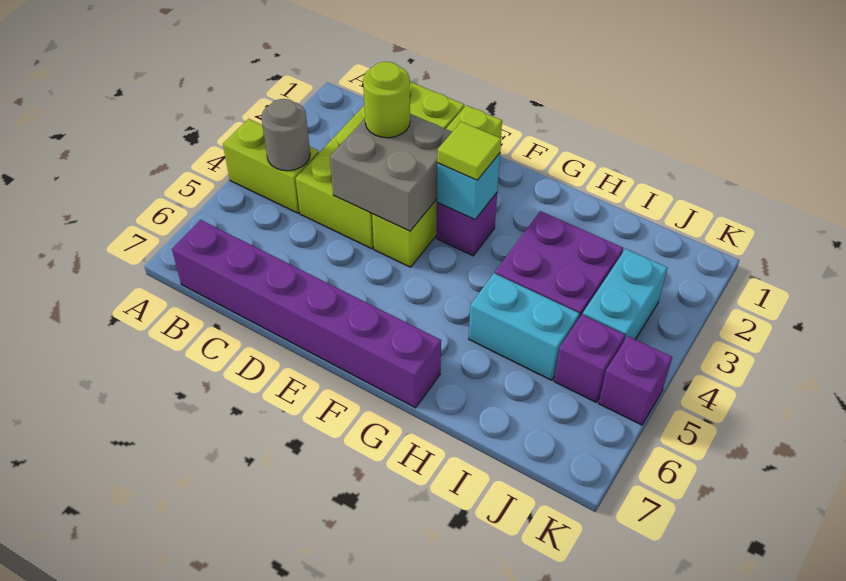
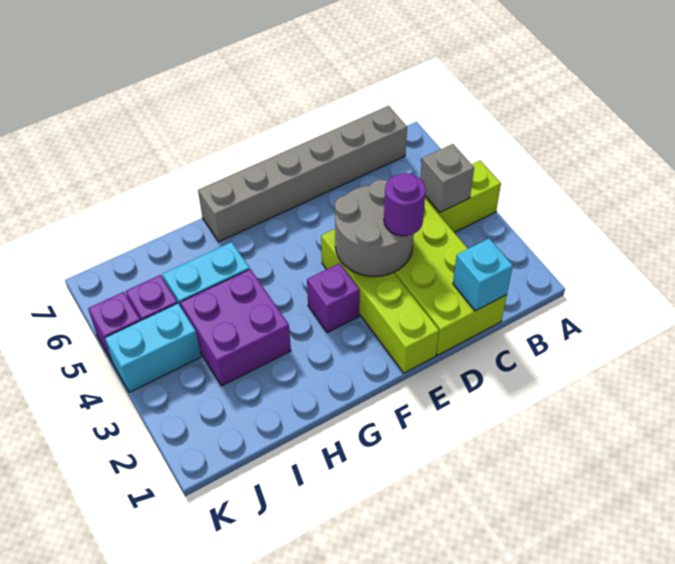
grey round brick B4 level 2 -> grey brick B4 level 2
purple brick B7:G7 level 1 -> grey brick B7:G7 level 1
grey brick D3:E4 level 2 -> grey round brick D3:E4 level 2
lime round brick D3 level 3 -> purple round brick D3 level 3
cyan brick F3 level 2 -> cyan brick C1 level 2
lime tile F3 level 3 -> none
cyan brick J3:J4 level 1 -> cyan brick J4:K4 level 1

